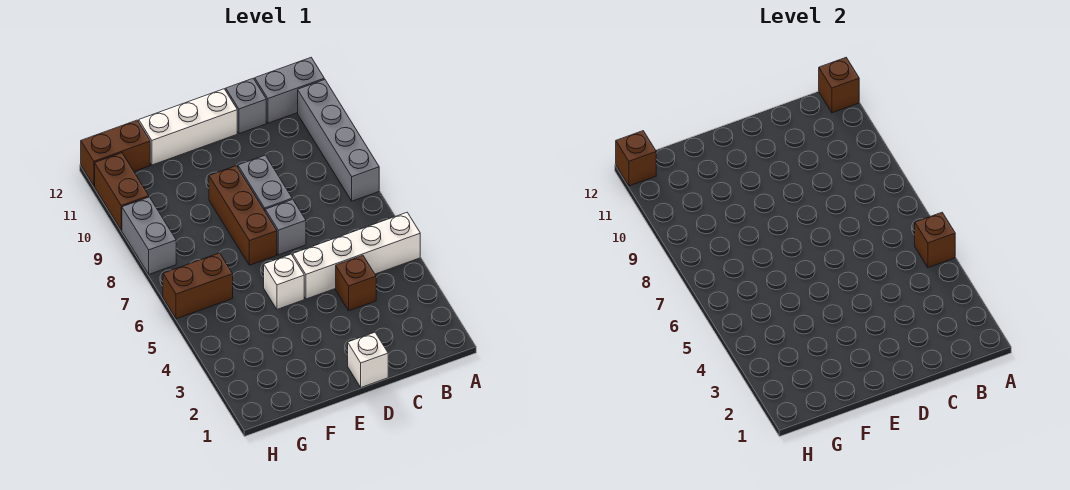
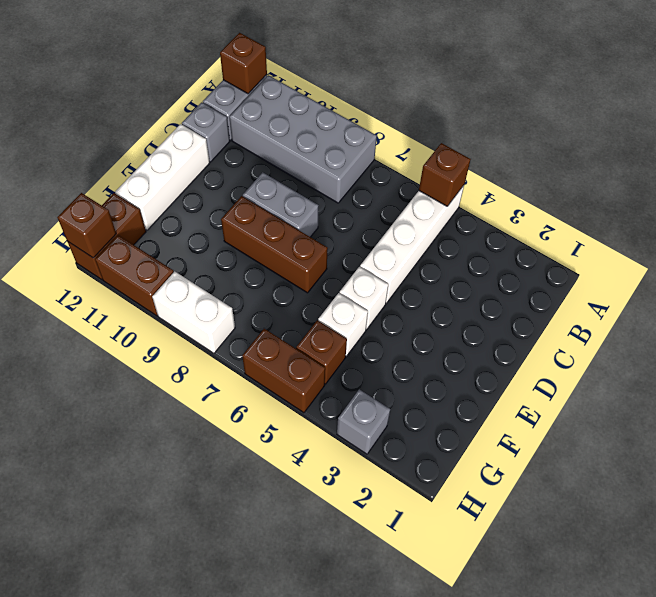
grey brick A8:A11 level 1 -> grey brick A8:B11 level 1
brown brick C4 level 1 -> brown brick G5 level 1
white brick D1 level 1 -> white brick F5 level 1
grey brick D7 level 1 -> grey brick H3 level 1
brown brick G6:H6 level 1 -> brown brick H5:H6 level 1
grey brick H8:H9 level 1 -> white brick H8:H9 level 1

